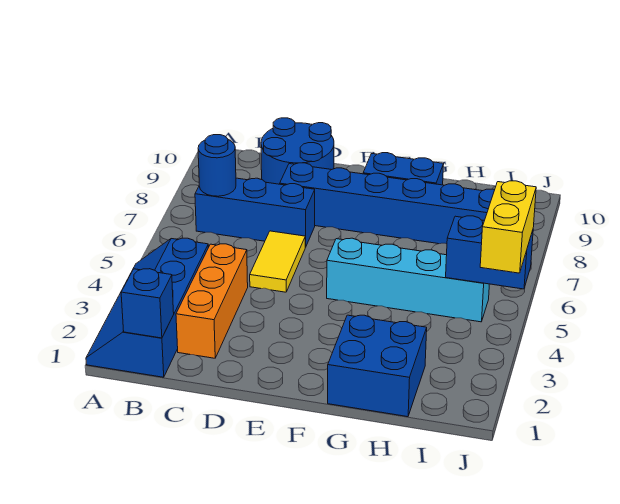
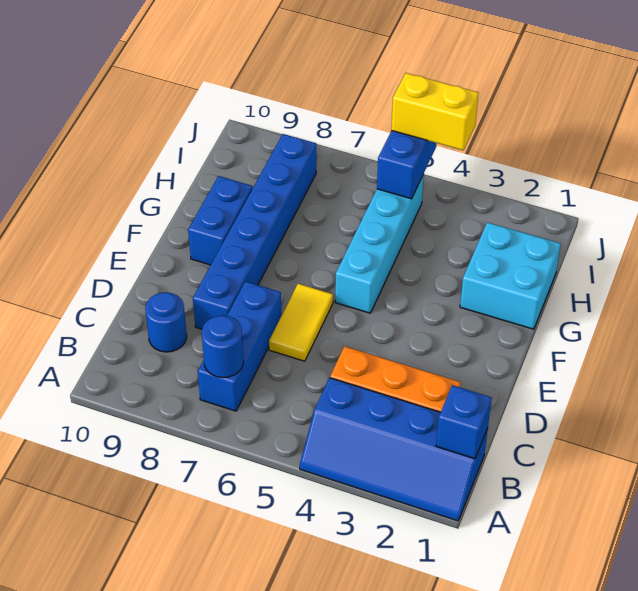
blue round brick C9:D10 level 1 -> blue round brick C9 level 1
yellow tile D5:D6 level 1 -> yellow tile D6:E6 level 1
blue brick G1:H2 level 1 -> cyan brick G1:H2 level 1

